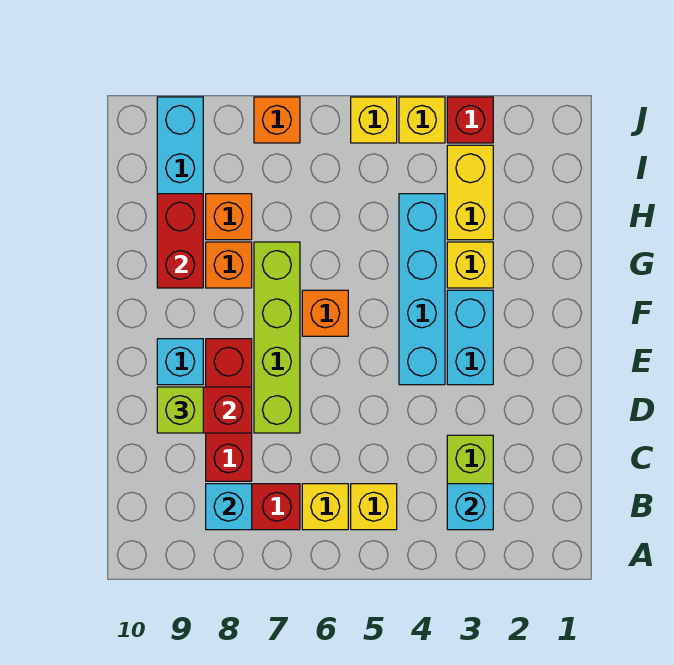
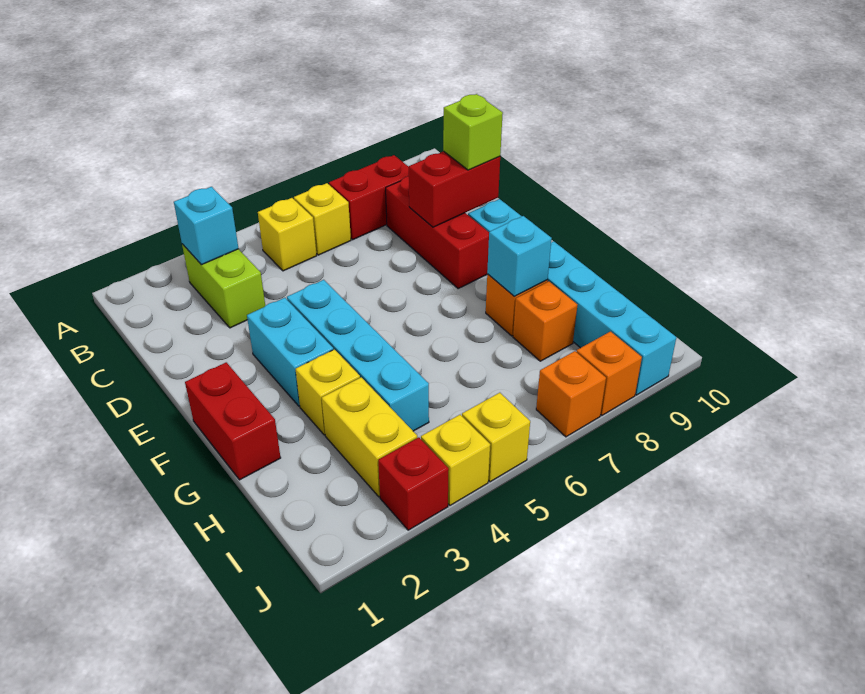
cyan brick B8 level 2 -> cyan brick G8 level 2
lime brick D7:G7 level 1 -> none
orange brick F6 level 1 -> orange brick J8 level 1
red brick G9:H9 level 2 -> red brick F1:G1 level 1

